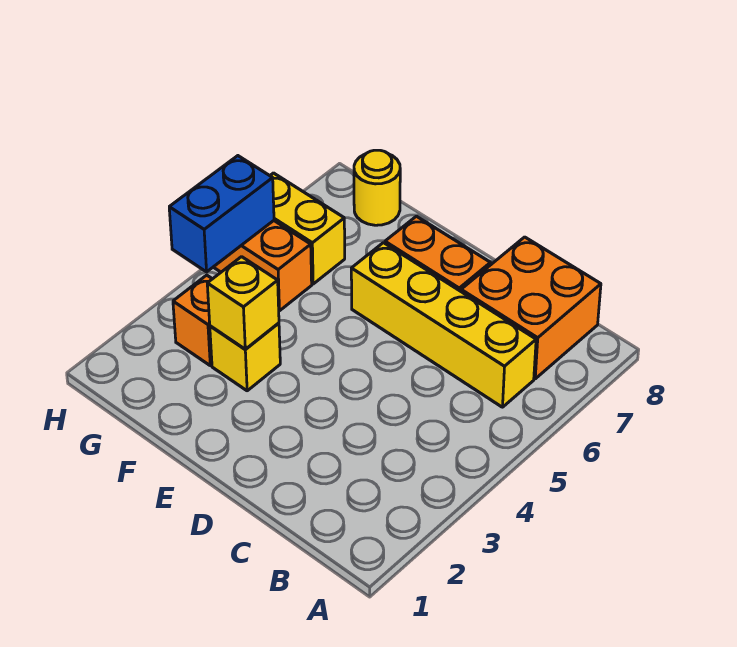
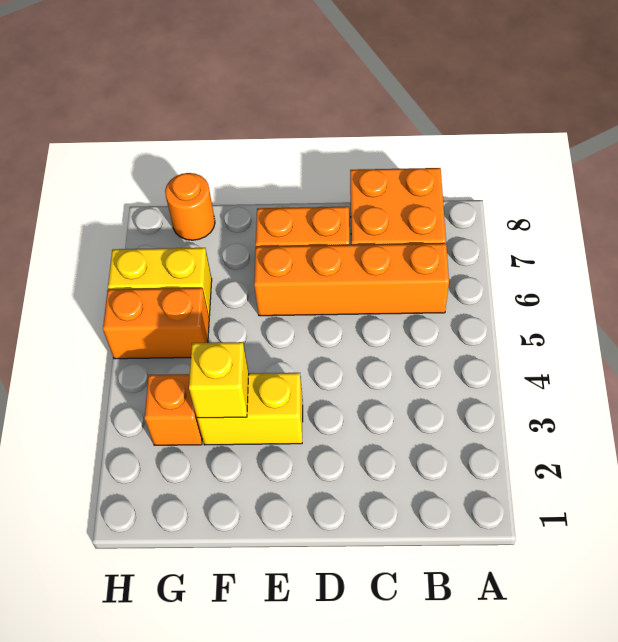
yellow brick B6:E6 level 1 -> orange brick B6:E6 level 1
yellow brick F3 level 1 -> yellow brick E3:F3 level 1
yellow round brick G8 level 1 -> orange round brick G8 level 1
blue brick H4:H5 level 2 -> none

